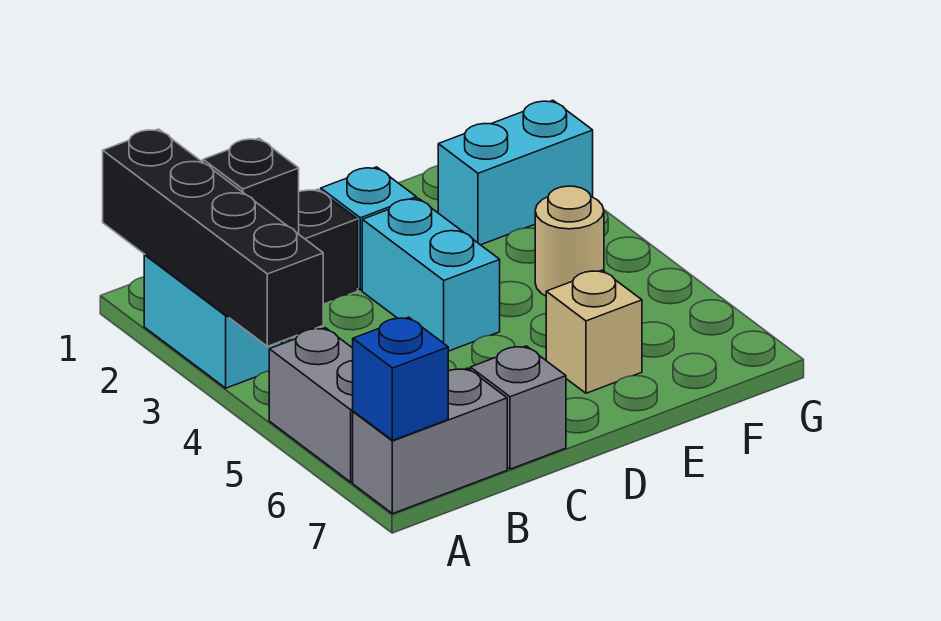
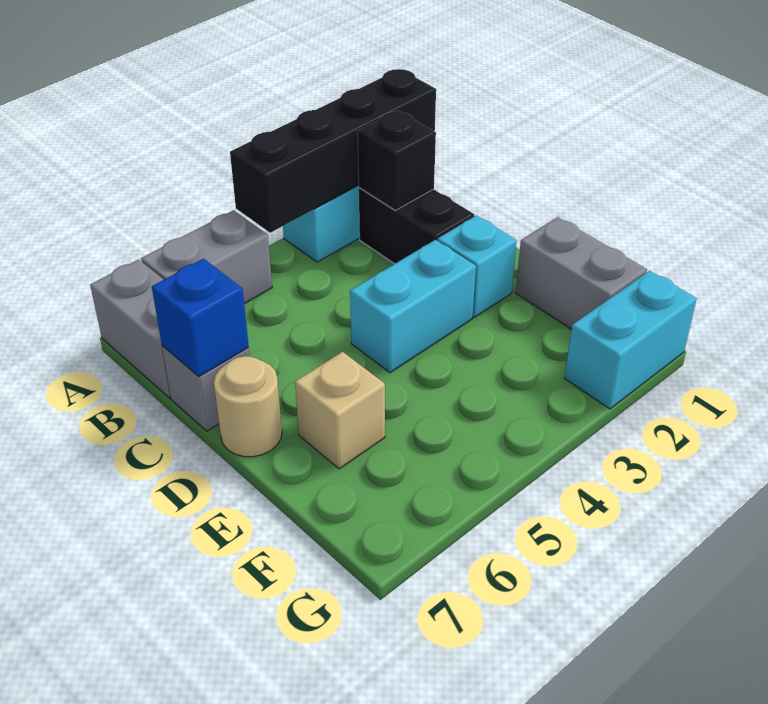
blue brick A7 level 2 -> blue brick C7 level 2
none -> grey brick E1:F1 level 1
cyan brick F2:G2 level 1 -> cyan brick G1:G2 level 1
tan round brick F4 level 1 -> tan round brick D7 level 1

